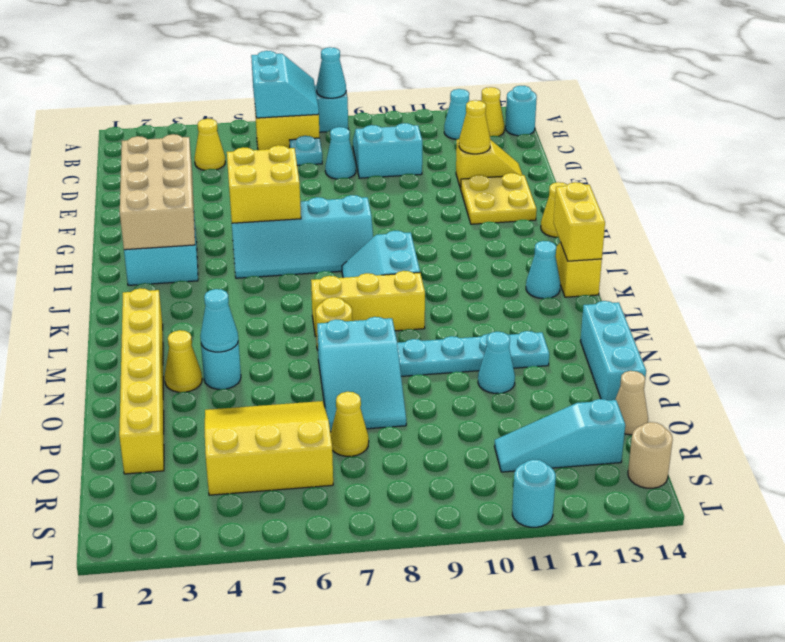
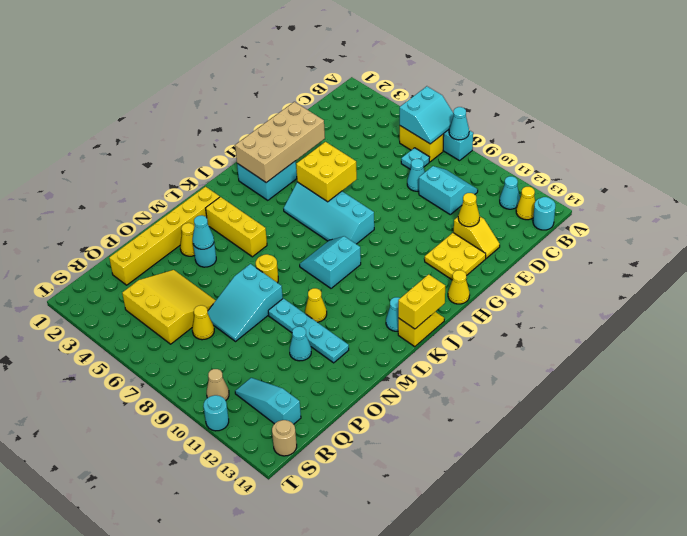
yellow cone C4 level 1 -> yellow cone M10 level 1
yellow brick L7:L9 level 1 -> yellow brick L3:L5 level 1
cyan brick N14:P14 level 1 -> none
tan cone Q14 level 1 -> tan cone S10 level 1

